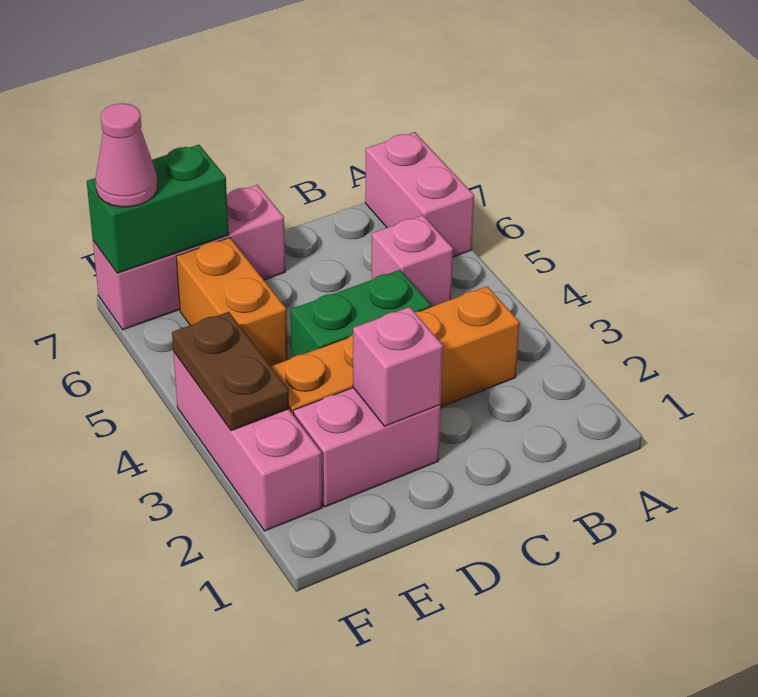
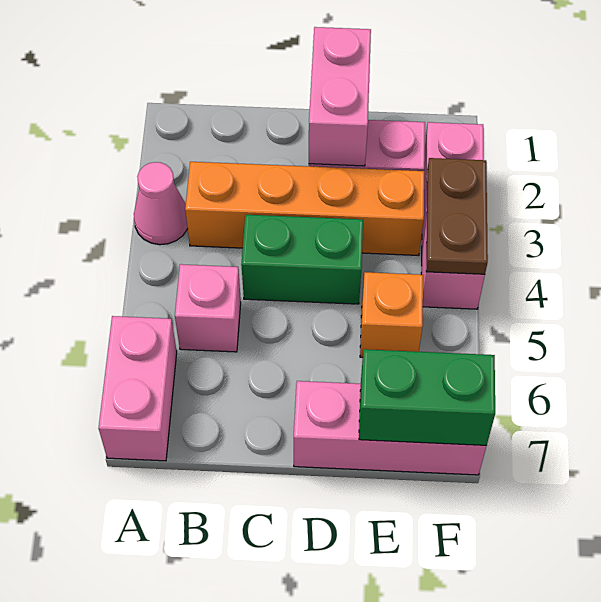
pink brick D2 level 2 -> pink brick D1:D2 level 2
orange brick E5:E6 level 1 -> orange brick E5 level 1
pink cone F7 level 3 -> pink cone A3 level 1

